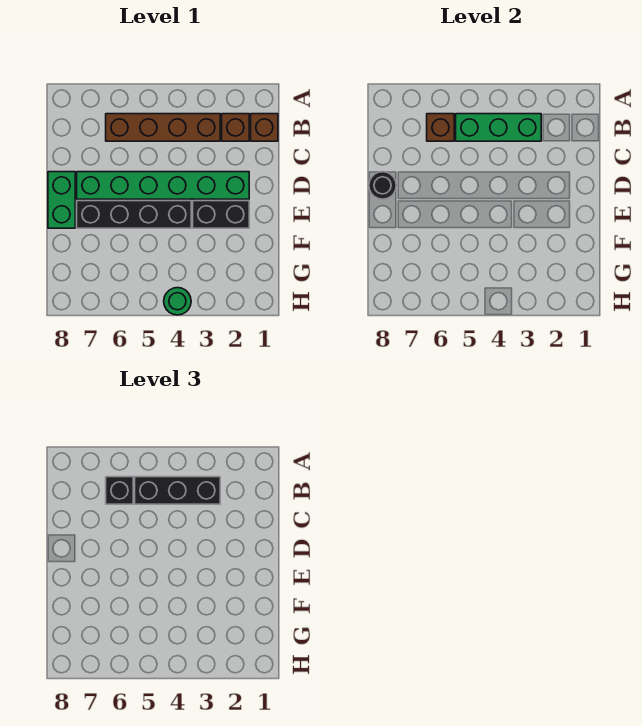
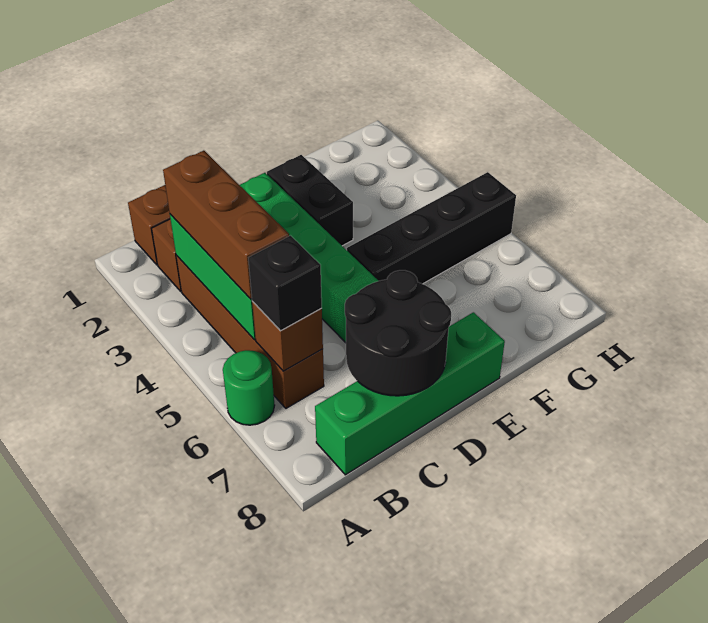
black brick B3:B5 level 3 -> brown brick B3:B5 level 3
green brick D8:E8 level 1 -> green brick B8:E8 level 1
black round brick D8 level 2 -> black round brick C7:D8 level 2
black brick E4:E7 level 1 -> black brick E5:H5 level 1
green round brick H4 level 1 -> green round brick A6 level 1

